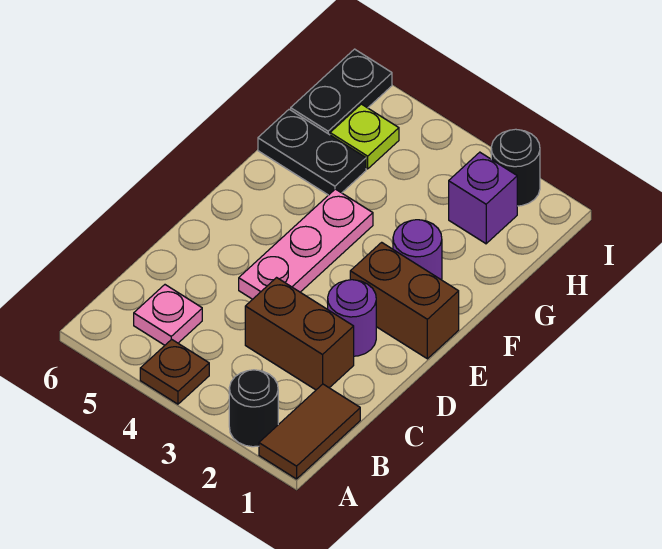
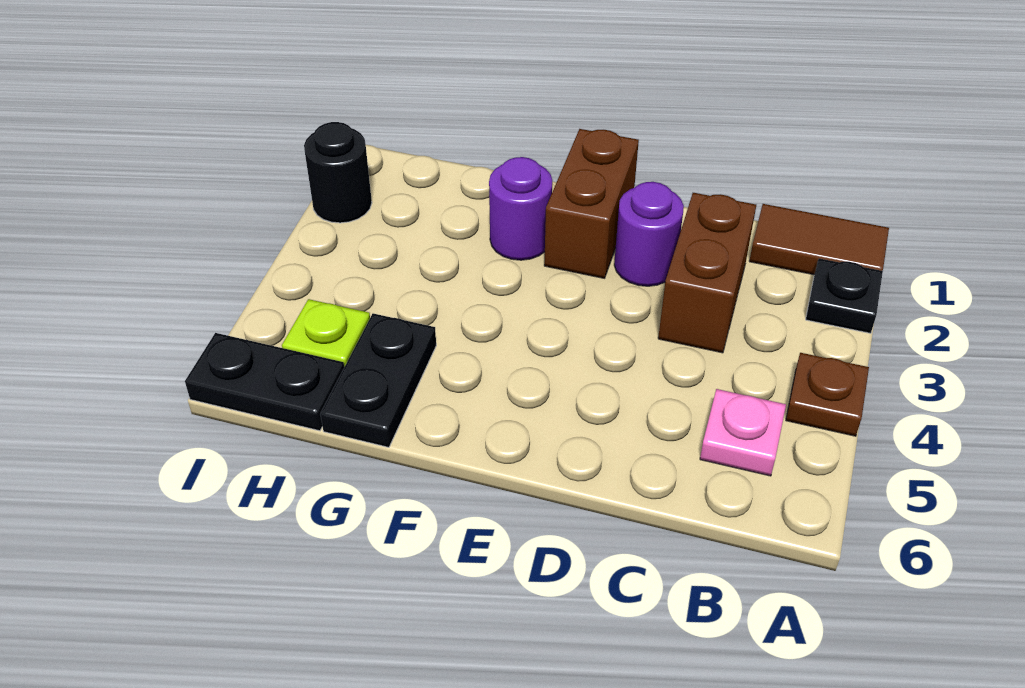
black round brick A2 level 1 -> black plate A2 level 1
pink plate D4:F4 level 1 -> none
purple brick H2 level 1 -> none

